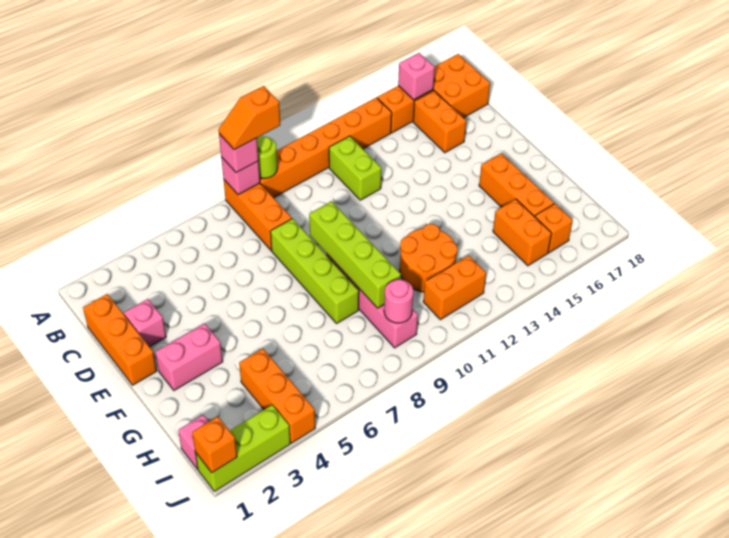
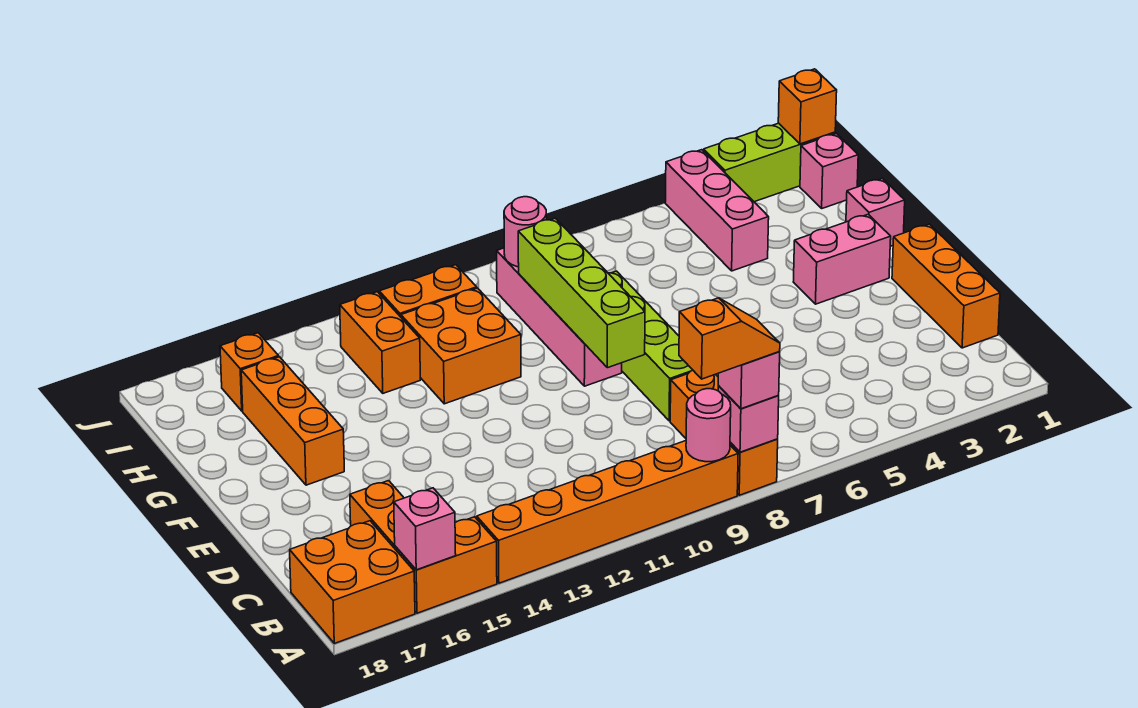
lime round brick A9 level 2 -> pink round brick A9 level 2
lime brick B12:C12 level 1 -> none
pink brick D2 level 1 -> pink brick G1 level 1
orange round brick G11:H12 level 1 -> orange brick G11:H12 level 1
orange brick H4:J4 level 1 -> pink brick H4:J4 level 1
orange brick H15:I15 level 1 -> orange brick H13:I13 level 1

